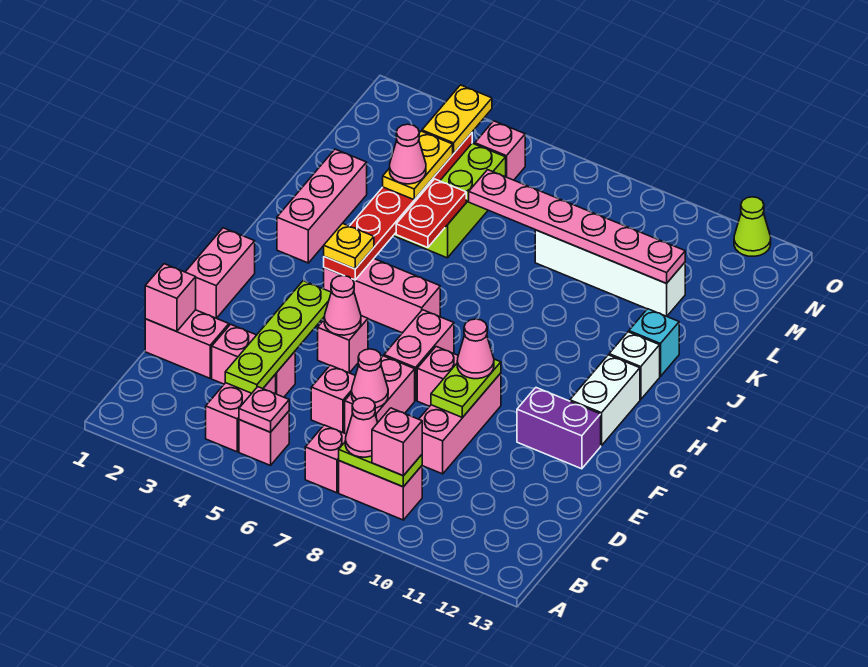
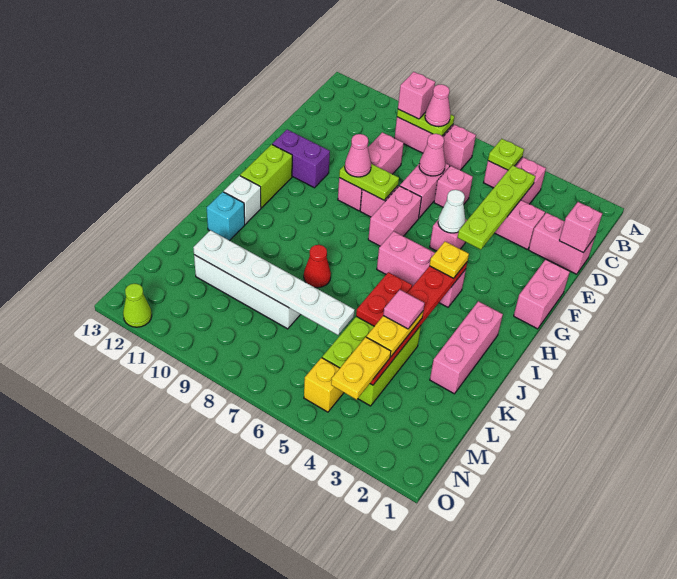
pink plate B5 level 2 -> lime plate B5 level 2
lime plate E9:F9 level 2 -> lime plate F8:F9 level 2
pink cone F5 level 2 -> white cone F5 level 2
white brick G12:H12 level 1 -> lime brick G12:H12 level 1
none -> red cone J8 level 1
pink cone K4 level 4 -> pink tile K4 level 4
pink plate L6:L11 level 2 -> white plate L6:L11 level 2
pink brick N5 level 1 -> yellow brick N5 level 1

